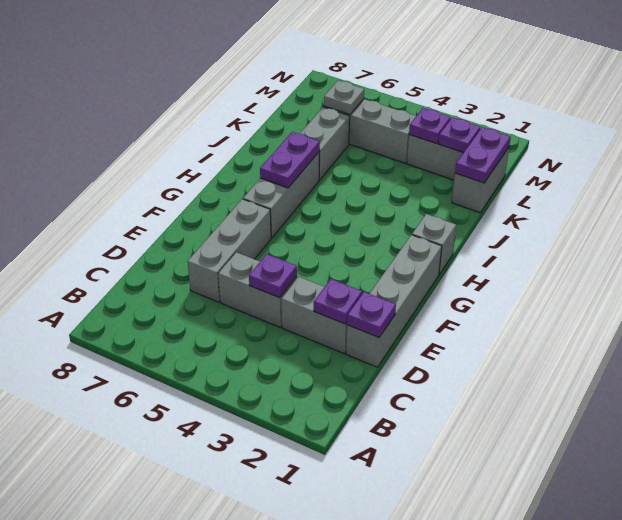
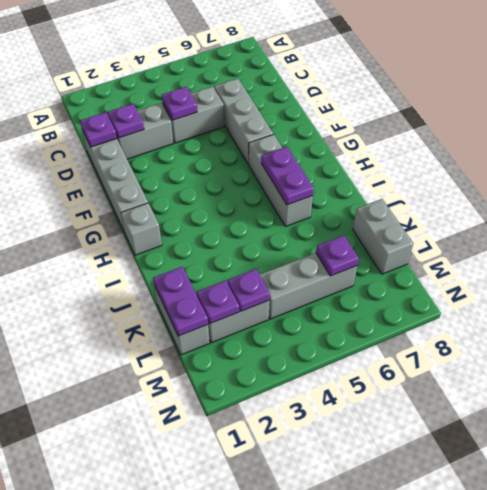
grey brick J6:K6 level 1 -> grey brick K8:L8 level 1
grey plate L6 level 2 -> purple plate L6 level 2

